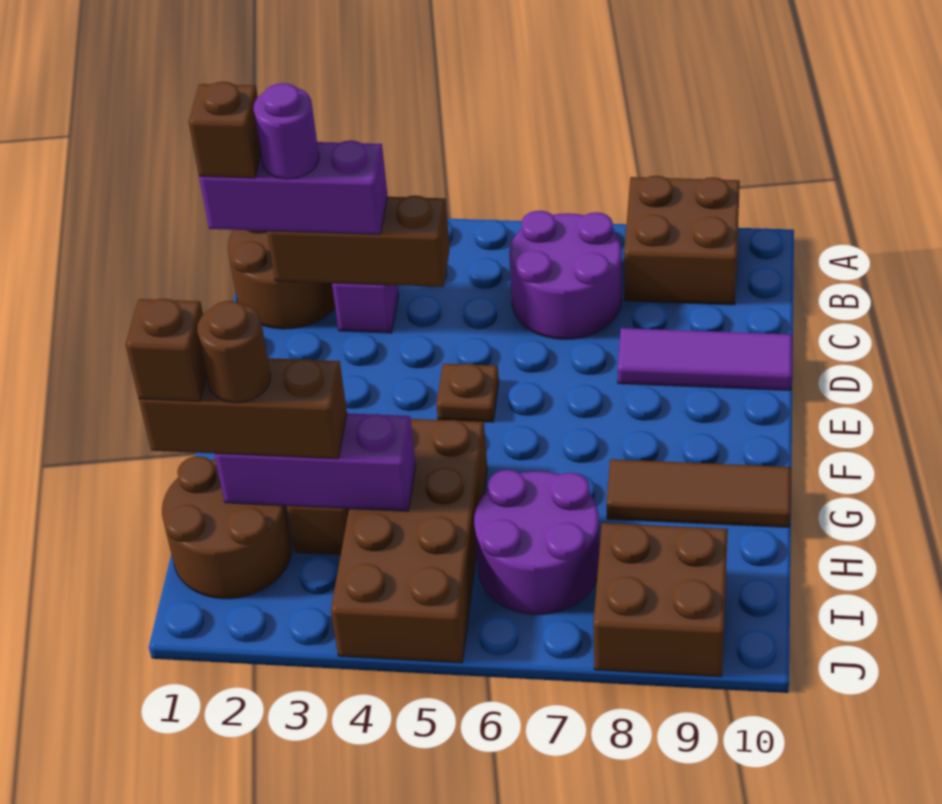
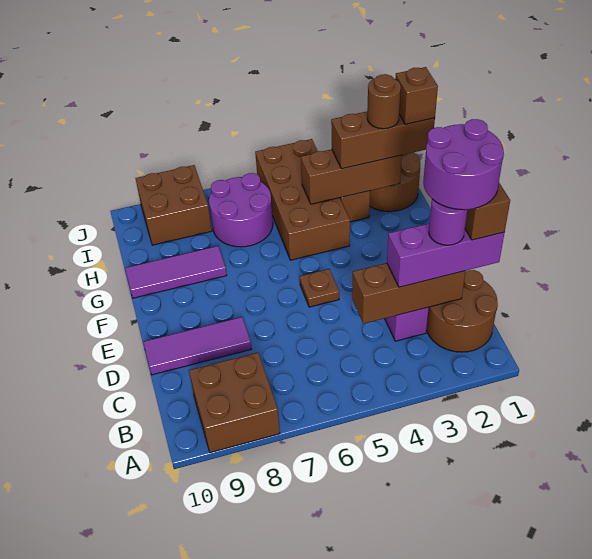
purple round brick B6:C7 level 1 -> purple round brick C1:D2 level 5
brown tile G8:G10 level 1 -> purple tile G8:G10 level 1
purple brick H2:H4 level 2 -> brown brick H2:H4 level 2

